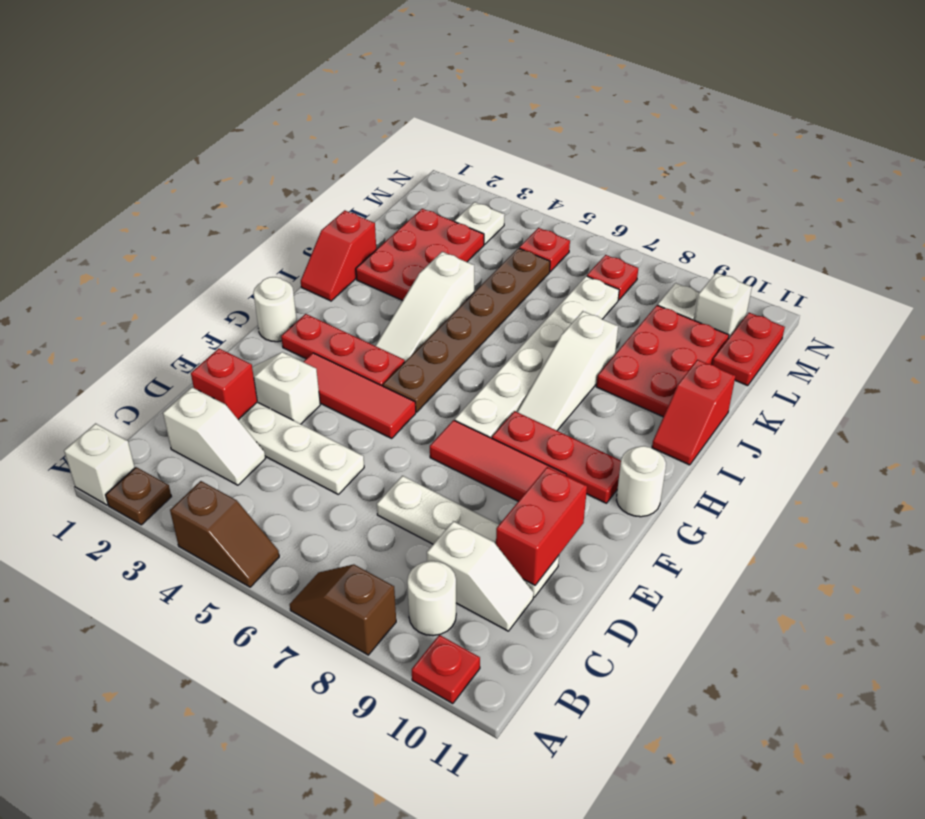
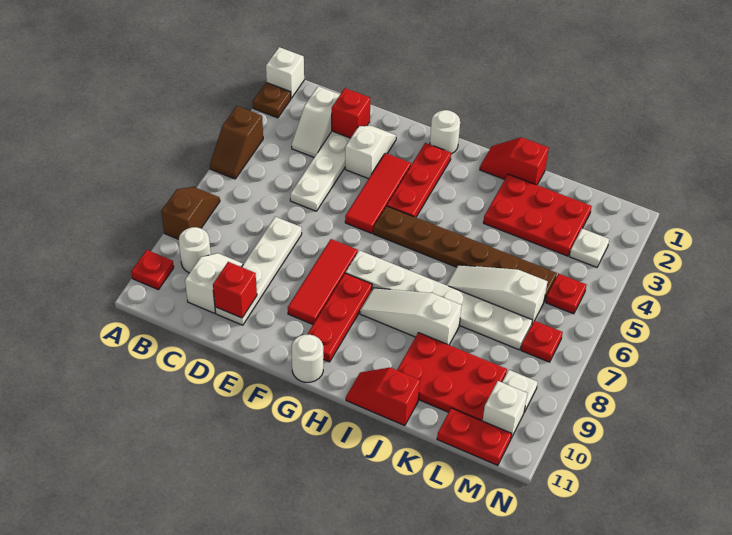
white slope C9:C10 level 1 top 9 -> white slope C9:C10 level 1 top 10
red brick D10:E10 level 2 -> red brick D10 level 2
white slope H4:J4 level 1 top J -> white slope J6:L6 level 1 top L

